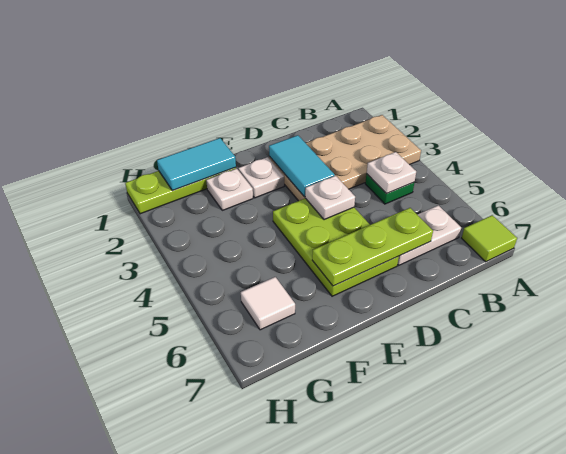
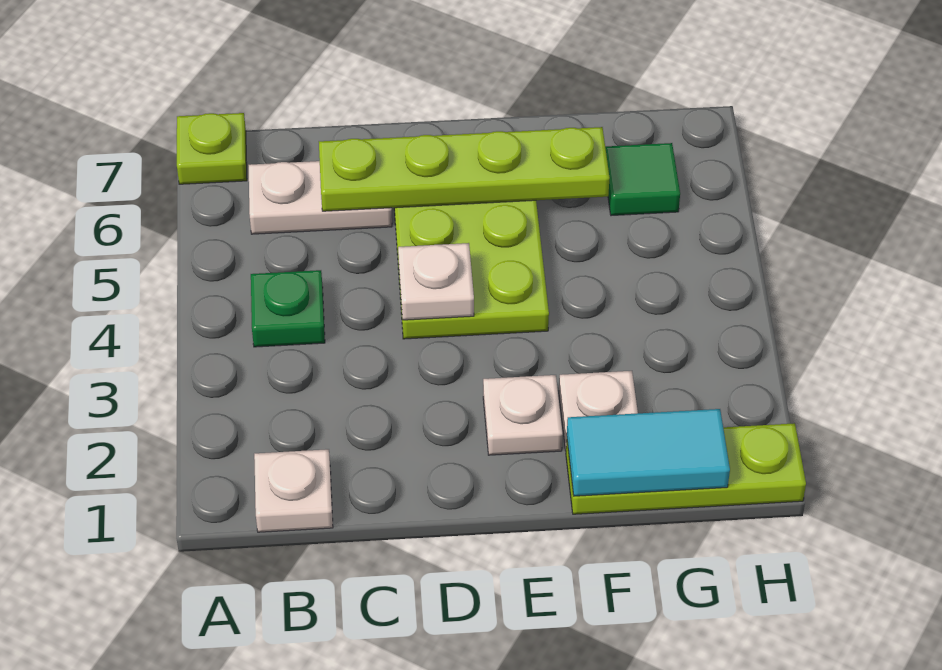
tan plate A2:D3 level 1 -> none
lime tile A7 level 1 -> lime plate A7 level 1
white plate B4 level 2 -> white plate B1 level 1
lime plate C6:E6 level 2 -> lime plate C6:F6 level 2
cyan tile D2:D3 level 2 -> none
white tile G6 level 1 -> green tile G6 level 1

